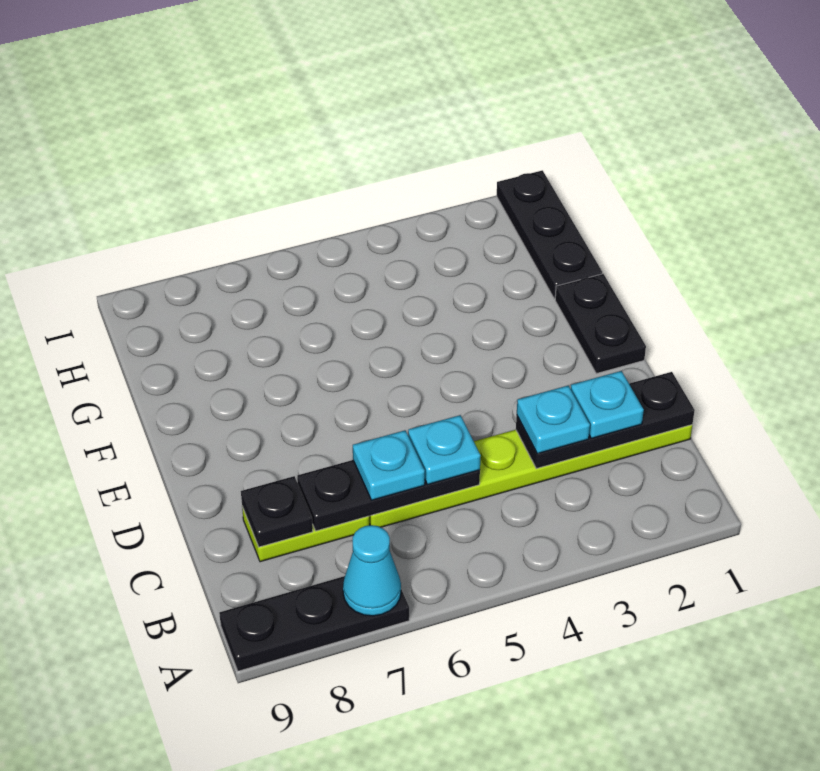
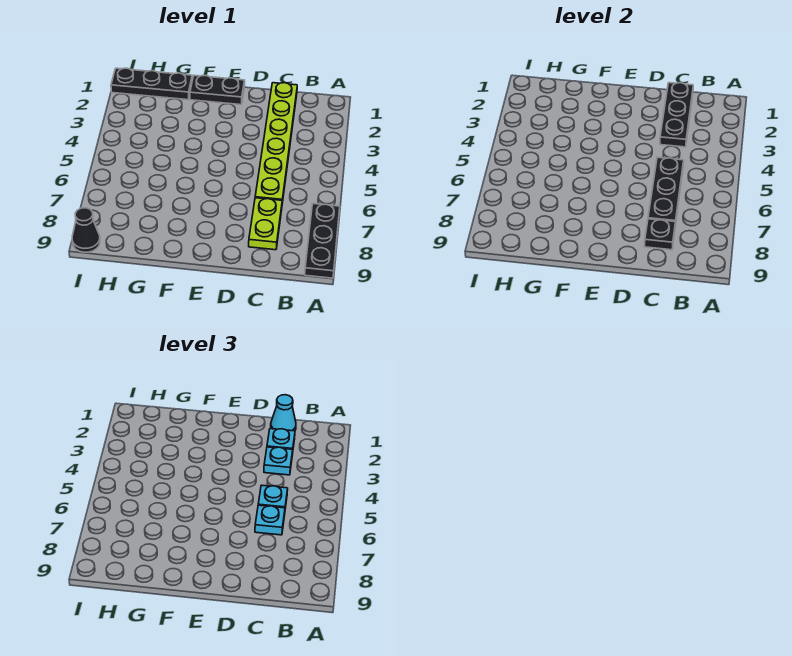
cyan cone A7 level 2 -> cyan cone C1 level 3
none -> black cone I9 level 1

